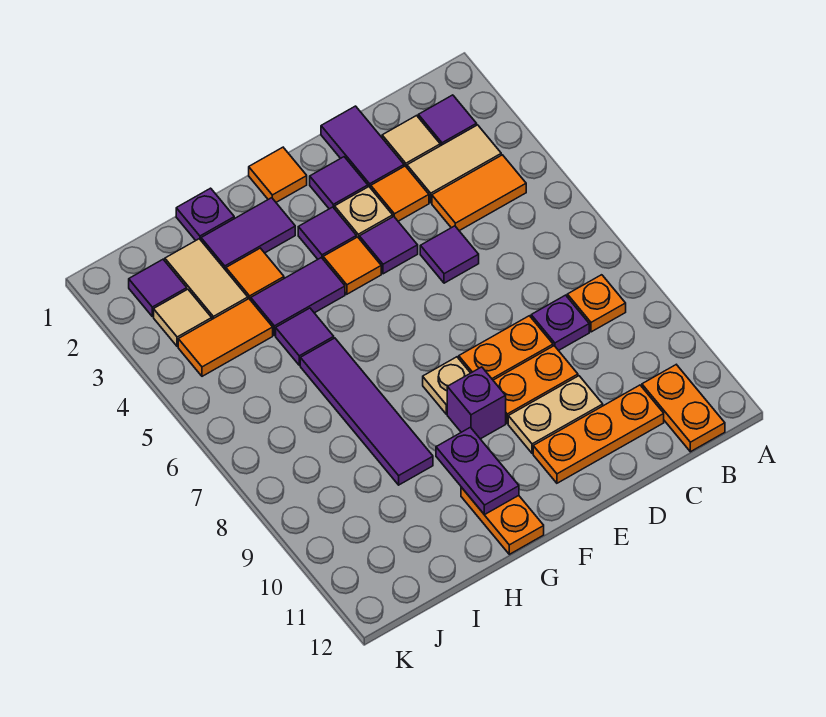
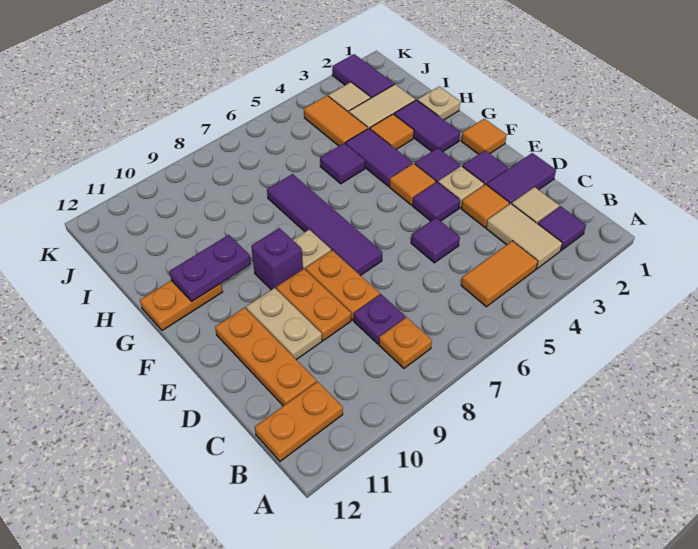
orange tile B4:C4 level 1 -> orange tile B4:B5 level 1
purple plate H1 level 1 -> tan plate H1 level 1
purple tile H6:H9 level 1 -> purple tile E7:H7 level 1
purple tile J2 level 1 -> purple tile J2:K2 level 1

